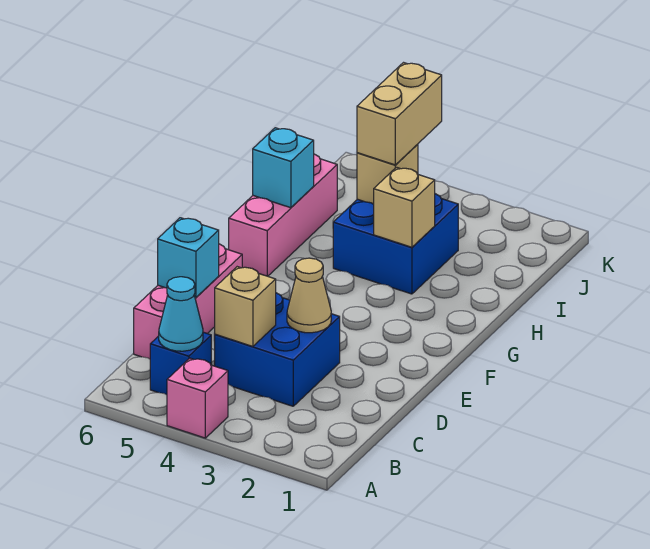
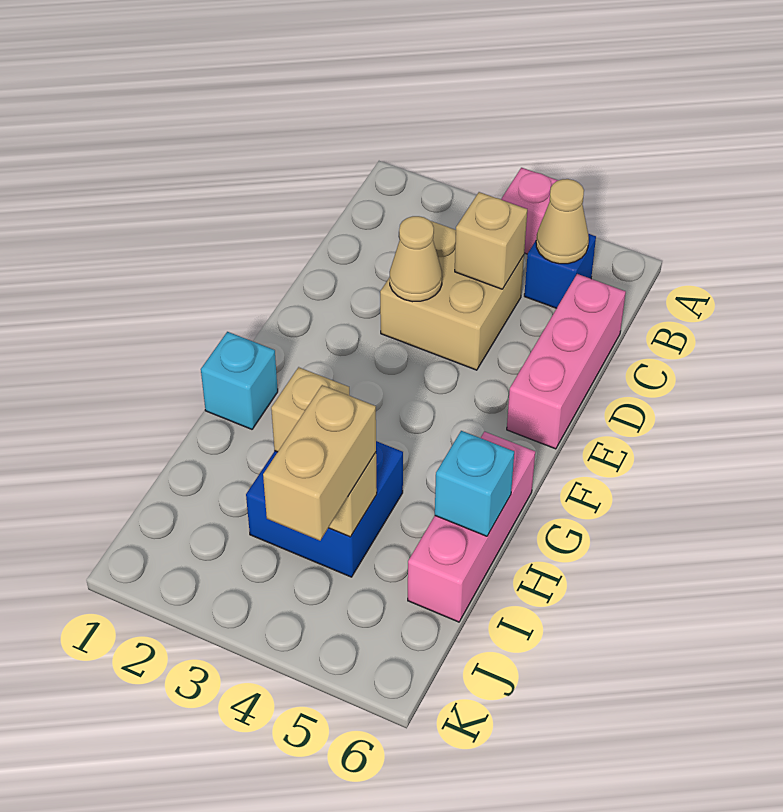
cyan cone B5 level 2 -> tan cone B5 level 2
blue brick C3:D4 level 1 -> tan brick C3:D4 level 1
cyan brick D6 level 2 -> cyan brick G1 level 1

